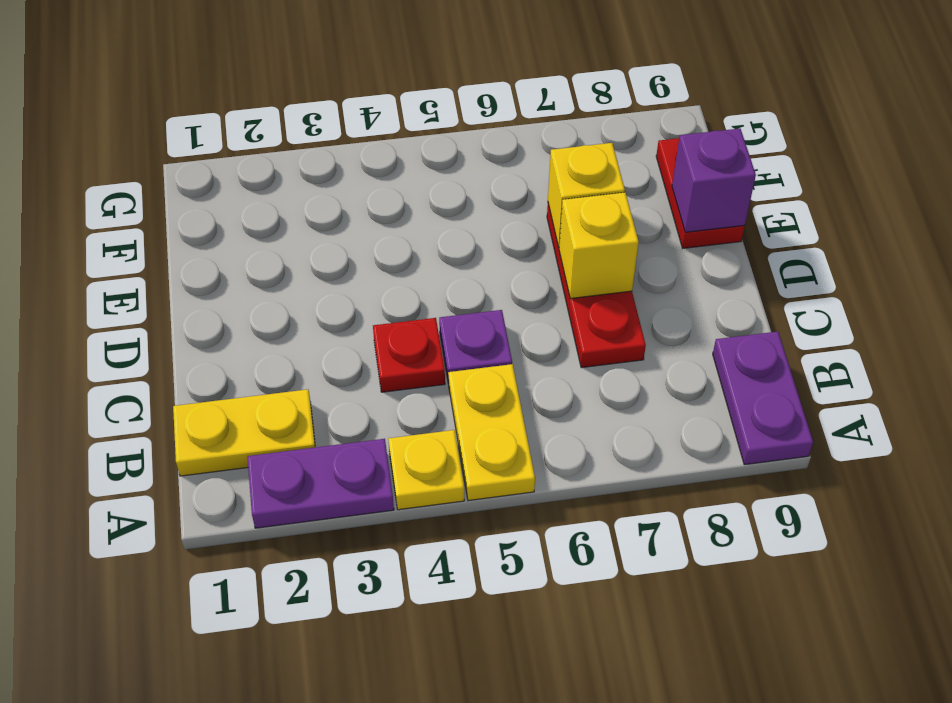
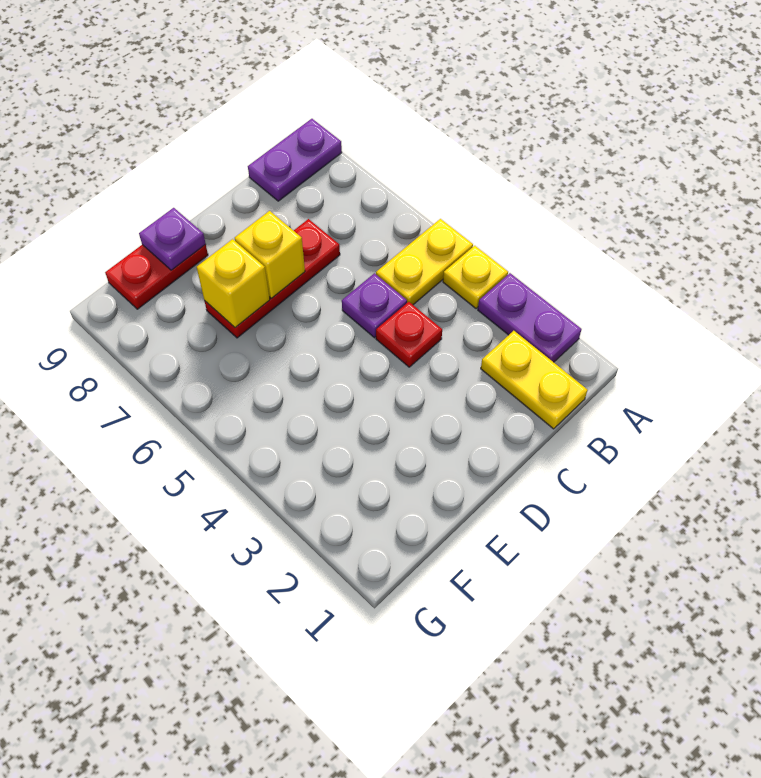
purple brick E9 level 2 -> purple plate E9 level 2

